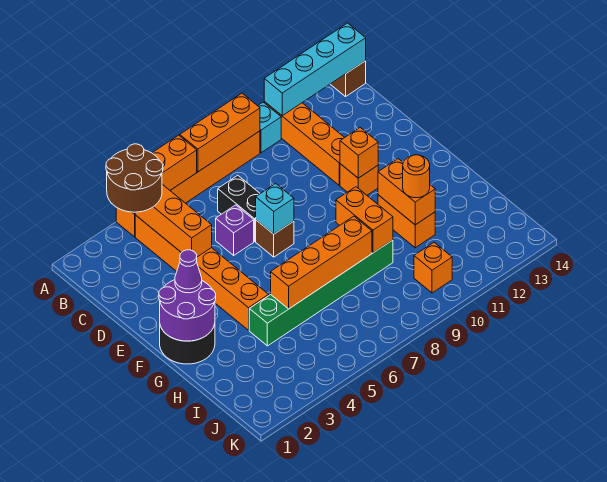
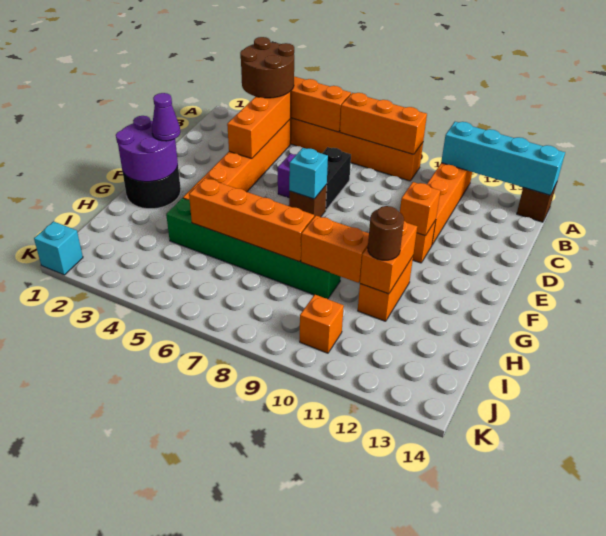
cyan brick A10 level 1 -> cyan brick K1 level 1
orange brick G9:H9 level 2 -> orange brick H9:H10 level 2
orange round brick H11 level 3 -> brown round brick H11 level 3

